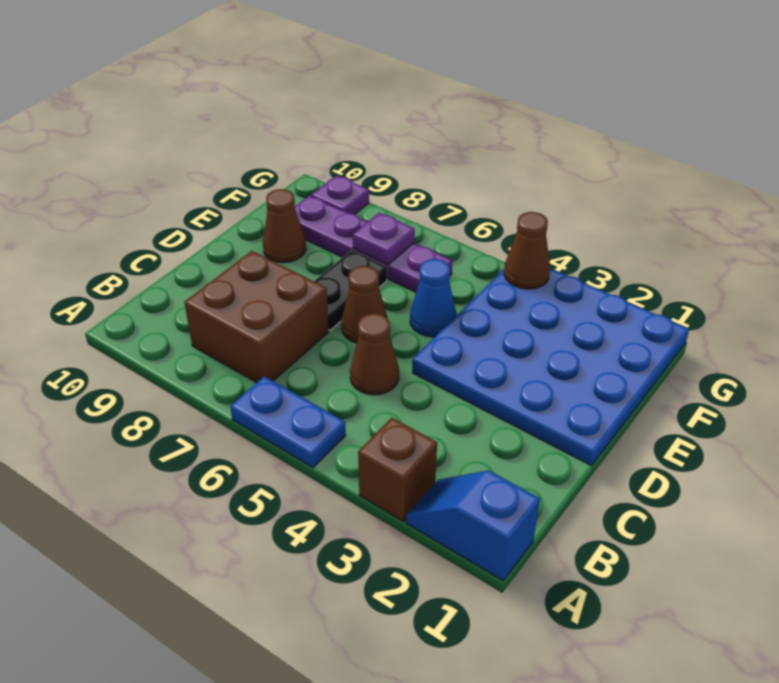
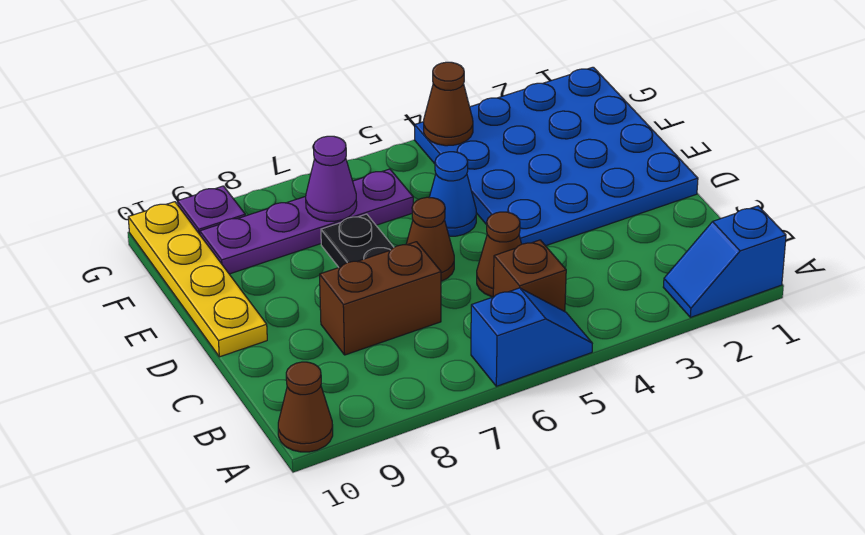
brown brick A3 level 1 -> brown brick B5 level 1
blue plate A5:A6 level 1 -> blue slope A5:A6 level 1 top 6
brown brick B7:C8 level 1 -> brown brick C7:C8 level 1
none -> yellow plate D10:G10 level 1
brown cone E9 level 1 -> brown cone A10 level 1
purple plate F7 level 2 -> purple cone F7 level 2

